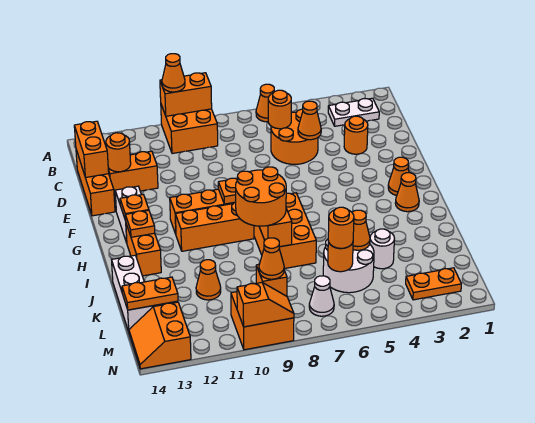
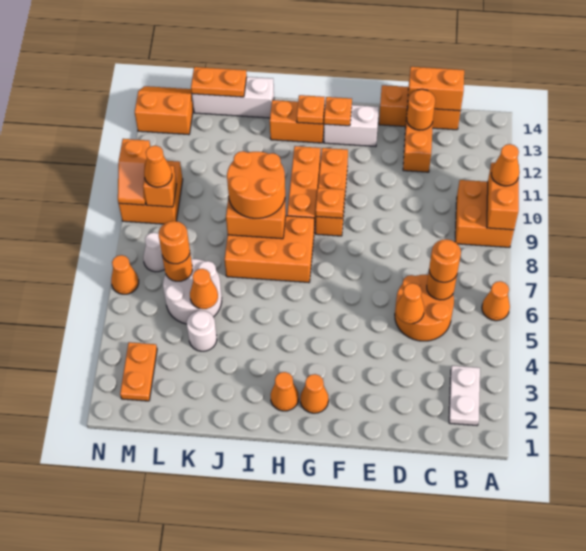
orange round brick D3 level 1 -> orange round brick C6 level 3
orange cone K11 level 1 -> orange cone N6 level 1
orange plate L13:L14 level 2 -> orange plate K14:L14 level 2

